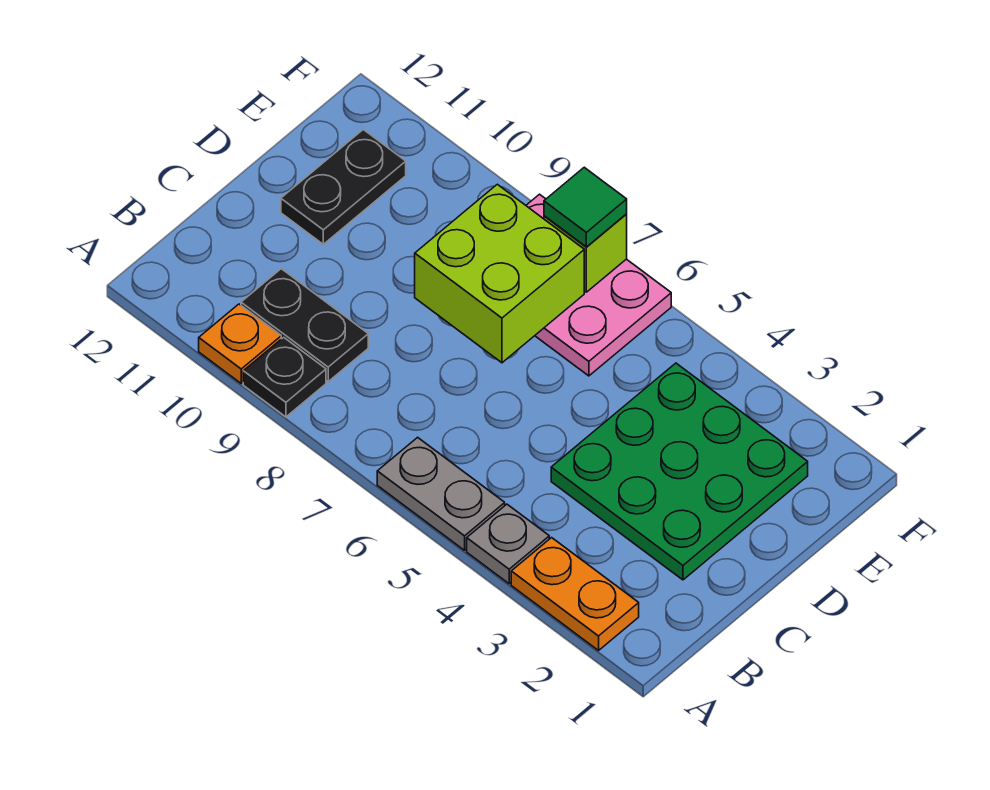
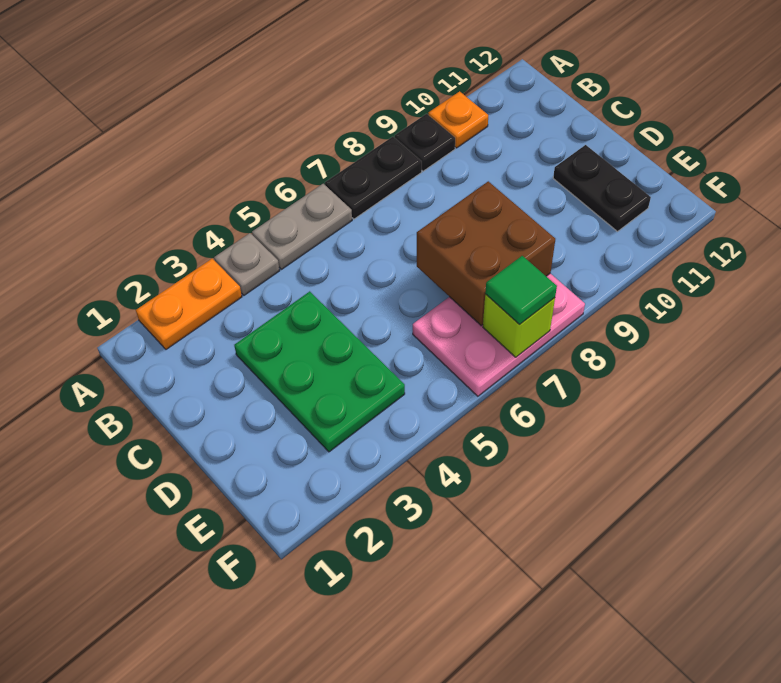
black plate B9:B10 level 1 -> black plate A7:A8 level 1
green plate C2:E4 level 1 -> green plate C3:E4 level 1
lime brick D7:E8 level 2 -> brown brick D7:E8 level 2

